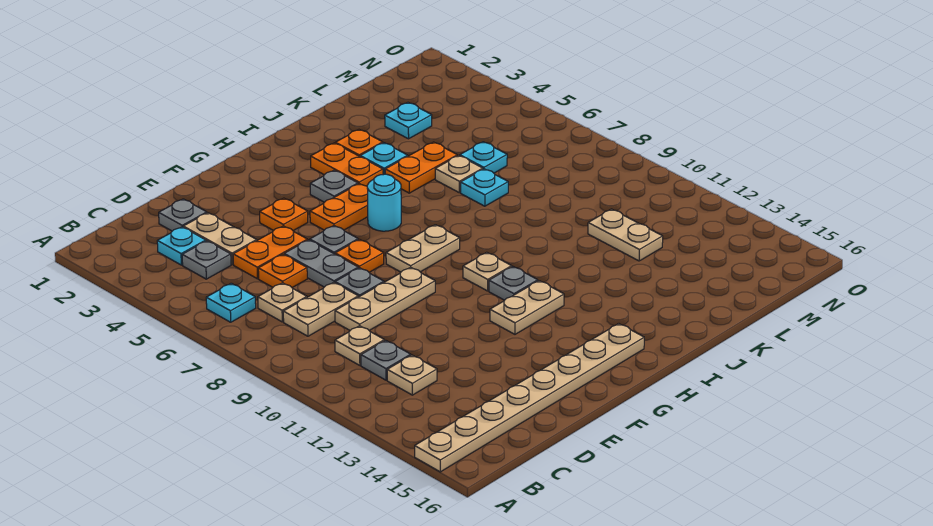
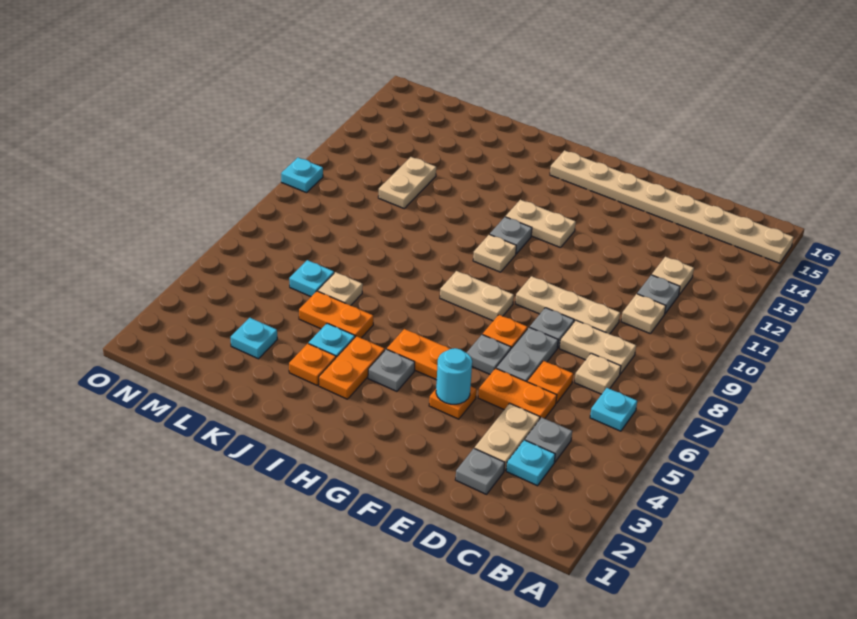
cyan round brick H6 level 1 -> cyan round brick F4 level 2
cyan plate K7 level 1 -> cyan plate O10 level 1

